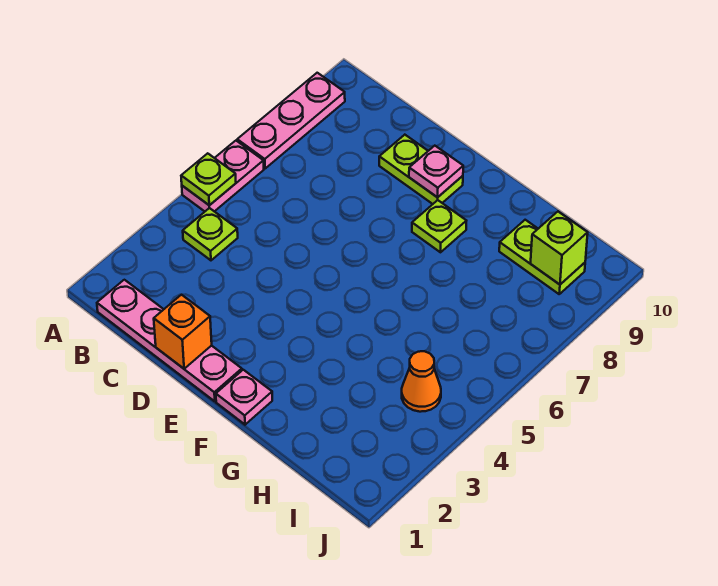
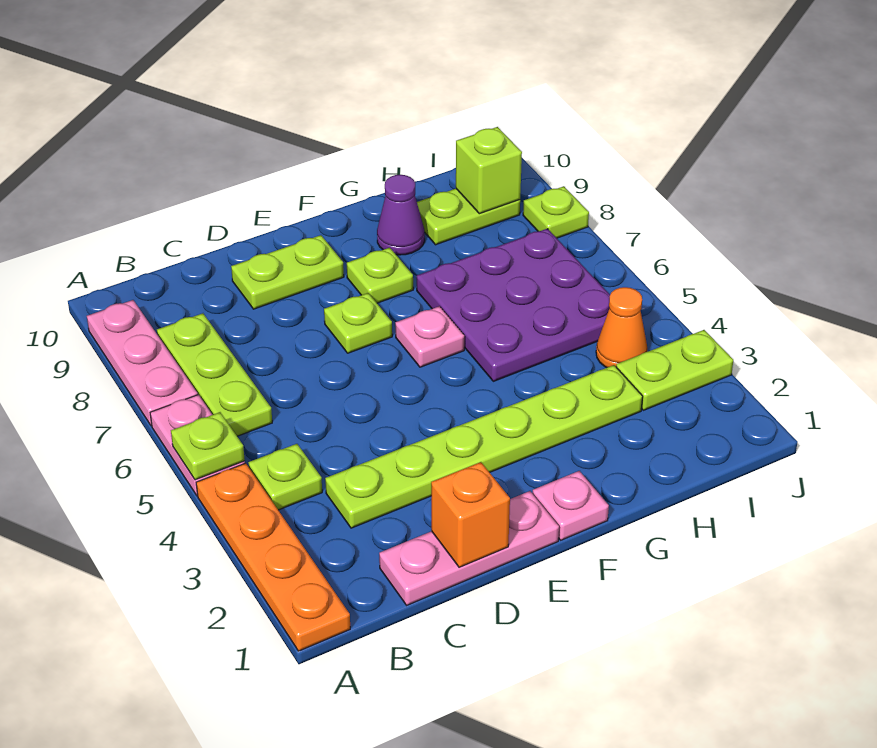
none -> orange plate A1:A4 level 1
pink plate B1:E1 level 1 -> pink plate C1:E1 level 1
none -> lime plate B6:B8 level 1
none -> lime plate C3:H3 level 1
none -> lime plate E7 level 1
pink plate E9 level 2 -> pink plate F6 level 1
none -> purple plate G5:I7 level 1
none -> purple cone G9 level 1
none -> lime plate I3:J3 level 1
none -> lime plate J8 level 1

